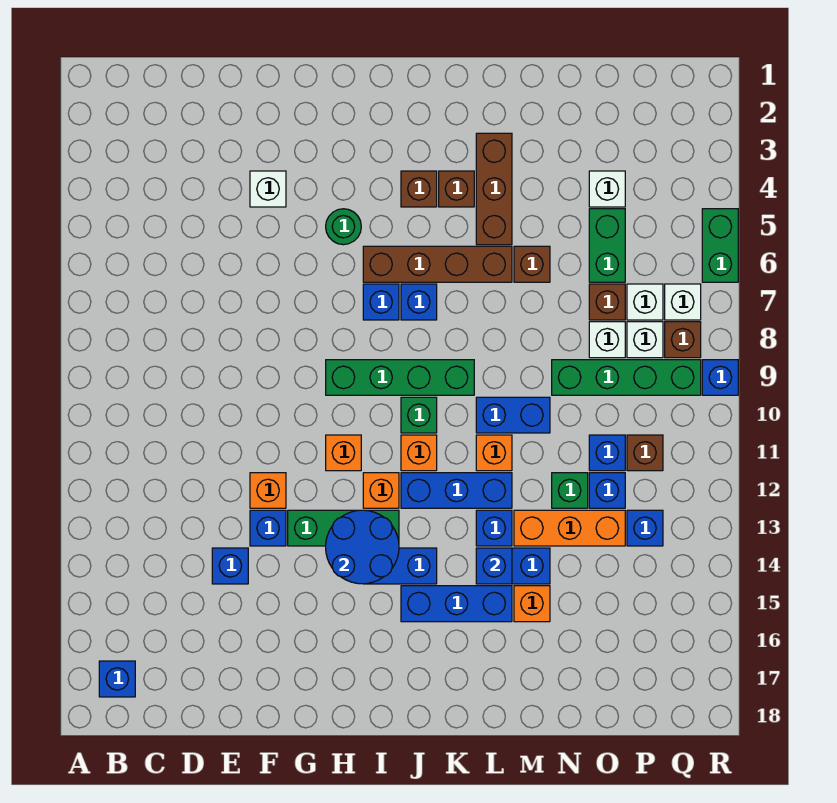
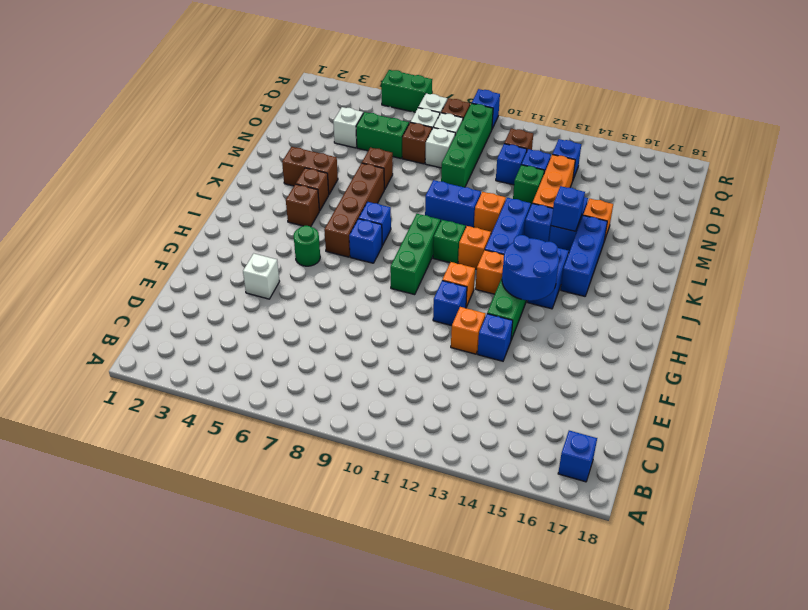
blue brick E14 level 1 -> blue brick G11 level 1
green brick H9:K9 level 1 -> green brick H9:J9 level 1
brown brick L3:L5 level 1 -> brown brick L3:L4 level 1
blue brick L10:M10 level 1 -> blue brick L9:L10 level 1

